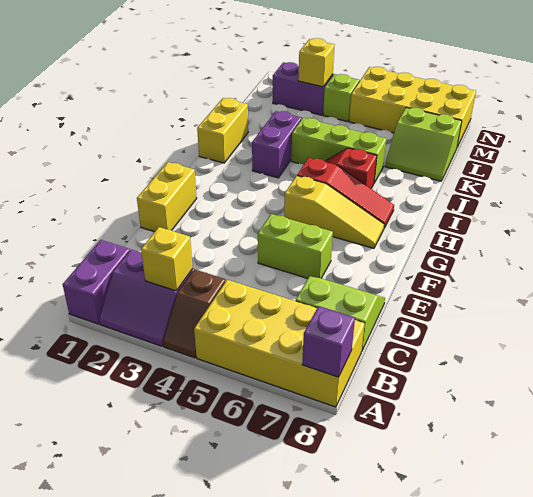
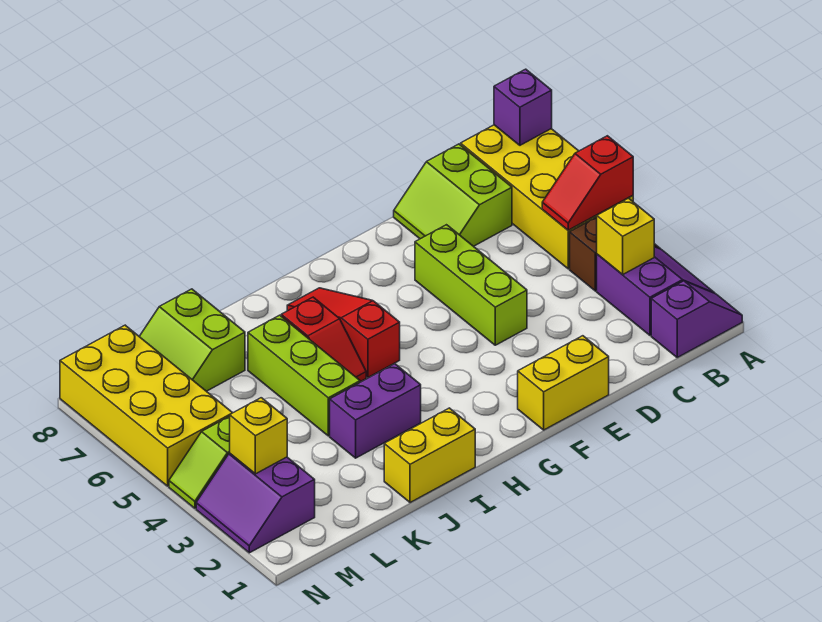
purple brick A1:B1 level 1 -> purple slope A1:B1 level 1 top B
none -> red slope A5:B5 level 2 top A
lime brick E5:E6 level 1 -> lime brick E4:E6 level 1
yellow slope G5:G7 level 1 top 5 -> none
lime slope K7:L8 level 1 top L -> lime slope K7:L8 level 1 top K

